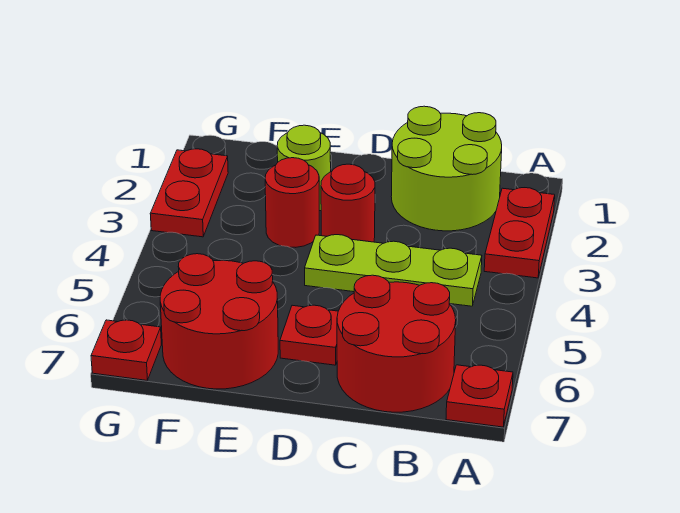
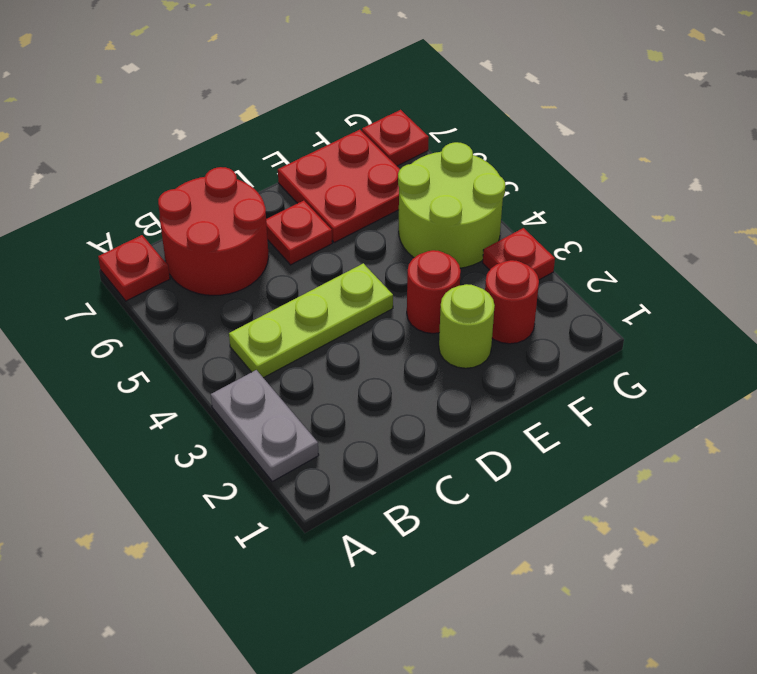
red plate A2:A3 level 1 -> grey plate A2:A3 level 1
lime round brick B1:C2 level 1 -> lime round brick F4:G5 level 1
red round brick D3 level 1 -> red round brick F2 level 1
red round brick E6:F7 level 1 -> red plate E6:F7 level 1
red plate G2:G3 level 1 -> red plate G3 level 1

